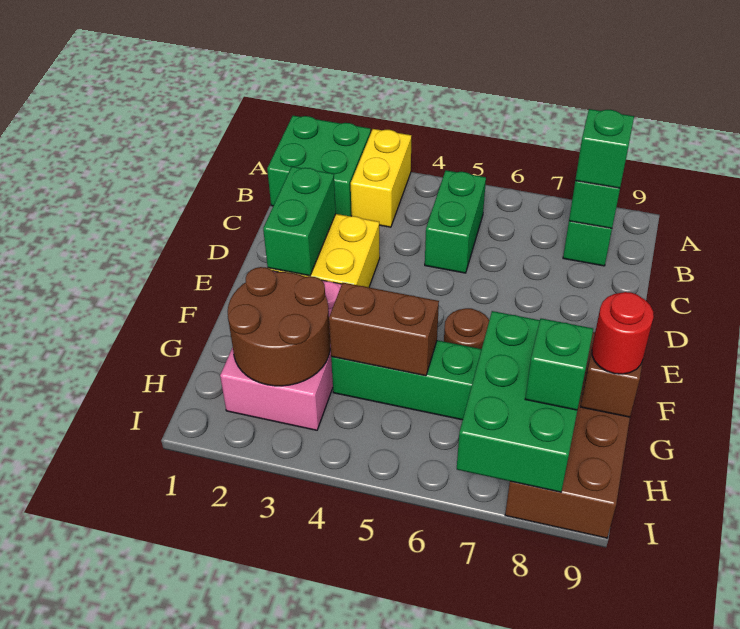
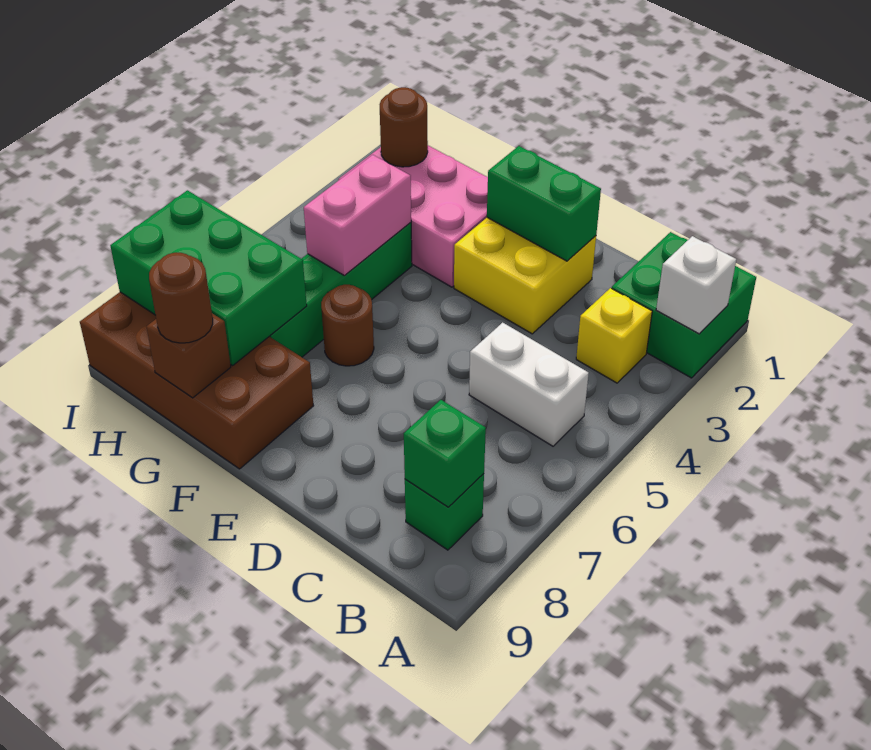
none -> white brick A2 level 2
yellow brick A3:B3 level 1 -> yellow brick B3 level 1
green brick B5:C5 level 1 -> white brick B5:C5 level 1
green brick B8 level 3 -> none
brown round brick G2:H3 level 2 -> brown round brick H2 level 2
brown brick G4:G5 level 2 -> pink brick G4:G5 level 2
red round brick G9 level 3 -> brown round brick G9 level 3
green brick H8 level 3 -> none

